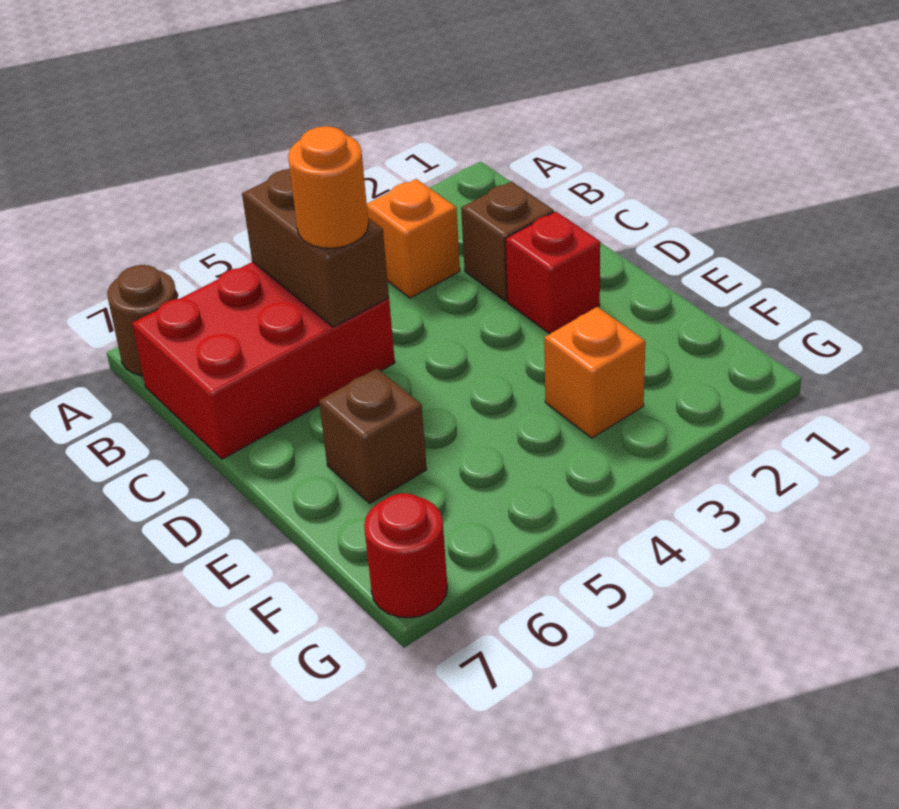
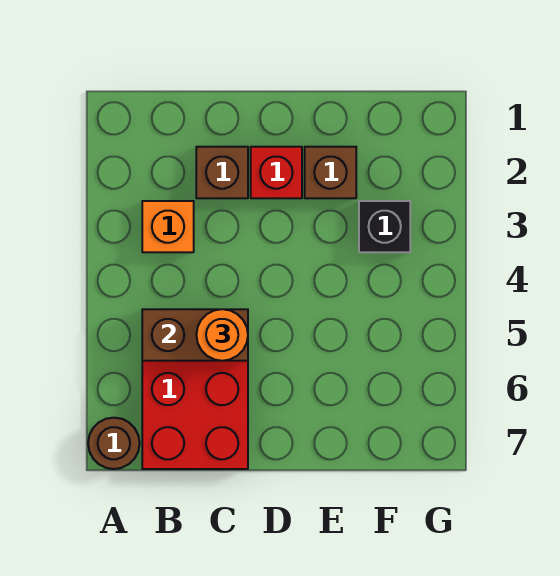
brown brick E6 level 1 -> brown brick E2 level 1
orange brick F3 level 1 -> black brick F3 level 1
red round brick G7 level 1 -> none

